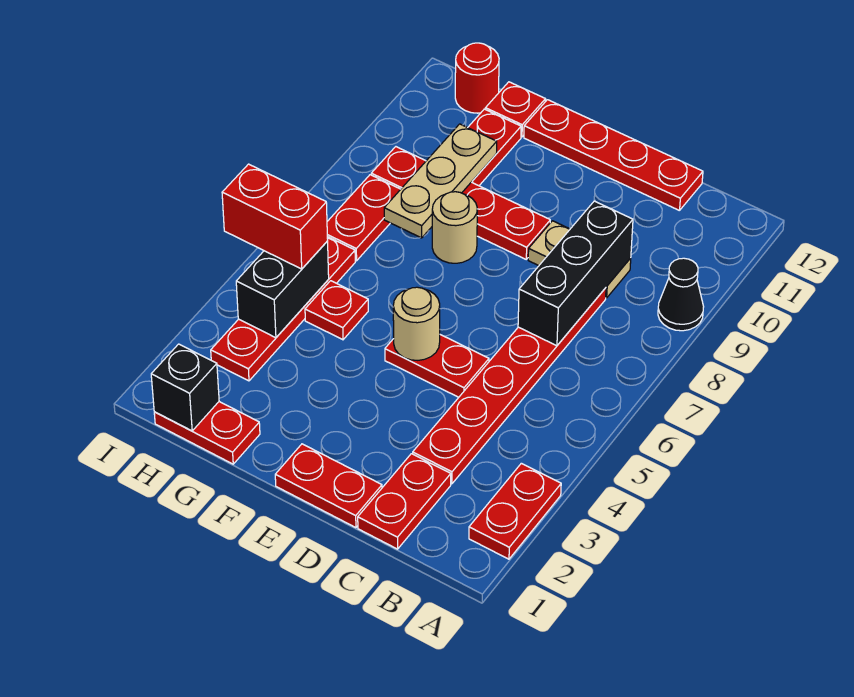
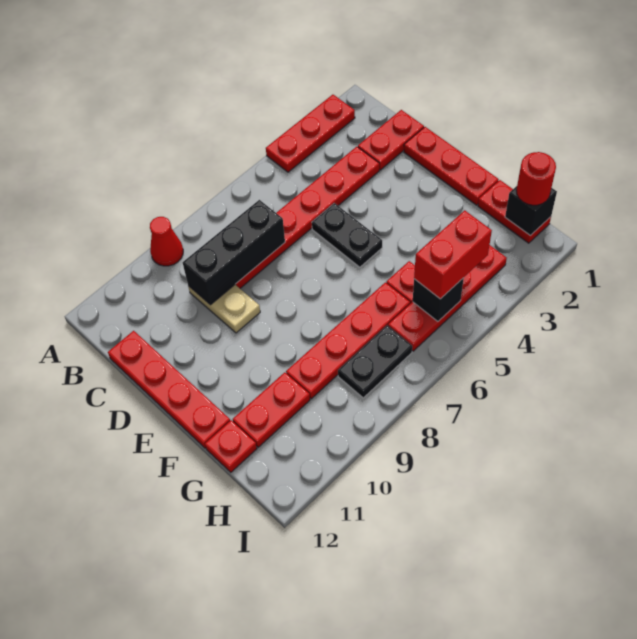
red plate A2:A3 level 1 -> red plate A2:A4 level 1
black cone A9 level 1 -> red cone A9 level 1
red plate D1:E1 level 1 -> red plate D1:F1 level 1
red plate D5:E5 level 1 -> black plate D5:E5 level 1
tan round brick E5 level 2 -> none
red plate E9:H9 level 1 -> red plate G6:G9 level 1
tan round brick F8 level 1 -> none
tan plate G8:G10 level 2 -> none
black brick H4:H5 level 2 -> black brick H5 level 2
red brick H5:I5 level 3 -> red brick H4:H5 level 3
red plate H7:H8 level 1 -> black plate H7:H8 level 1
red round brick H12 level 1 -> red round brick H1 level 3

